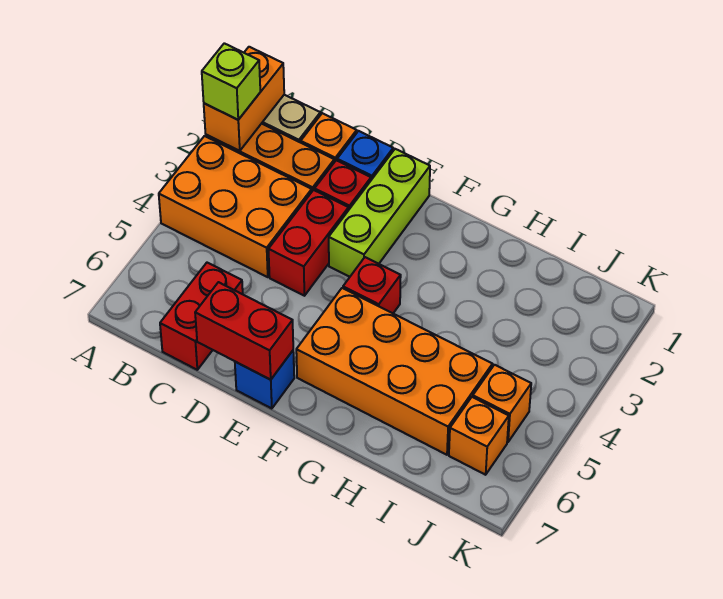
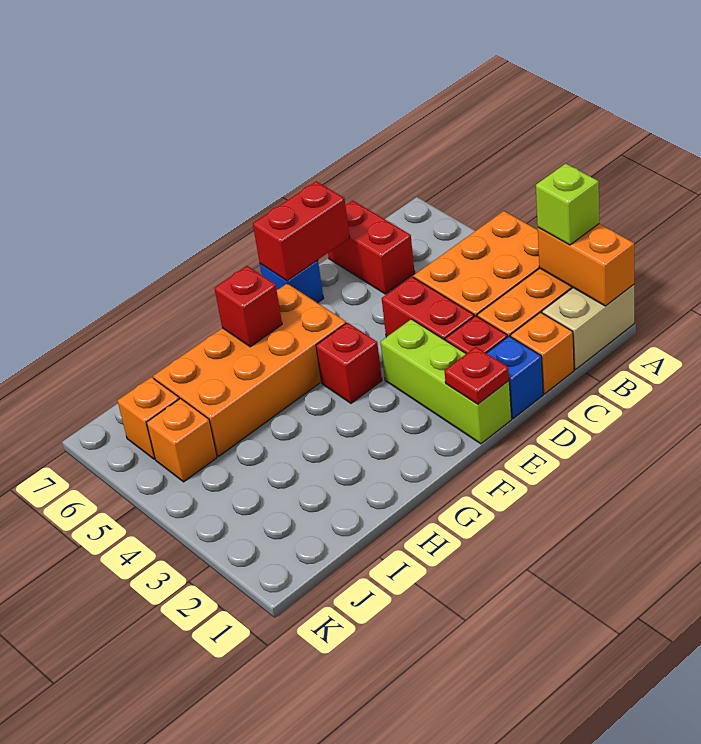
none -> red plate E1 level 2
none -> red brick G6 level 2

